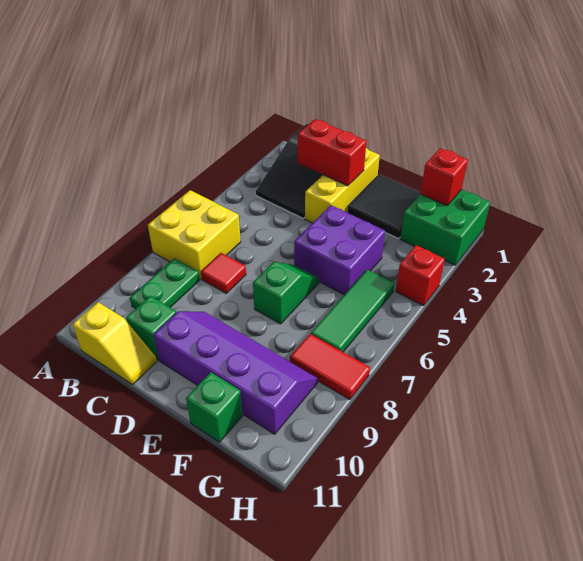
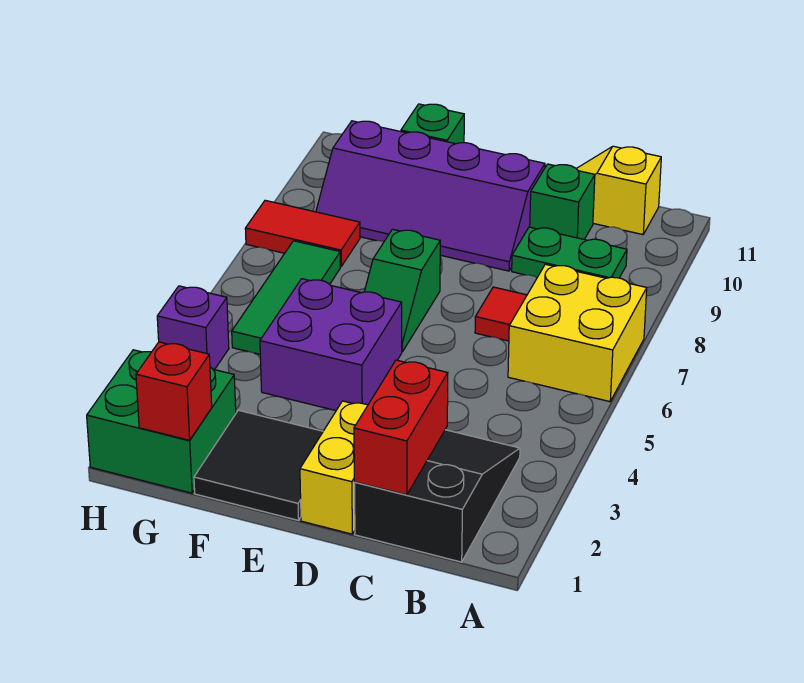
green plate B8:B9 level 1 -> green plate B9:C9 level 1
red brick C2:D2 level 2 -> red brick C1:C2 level 2
yellow brick D1:D3 level 1 -> yellow brick D1:D2 level 1
red brick H4 level 1 -> purple brick H4 level 1

